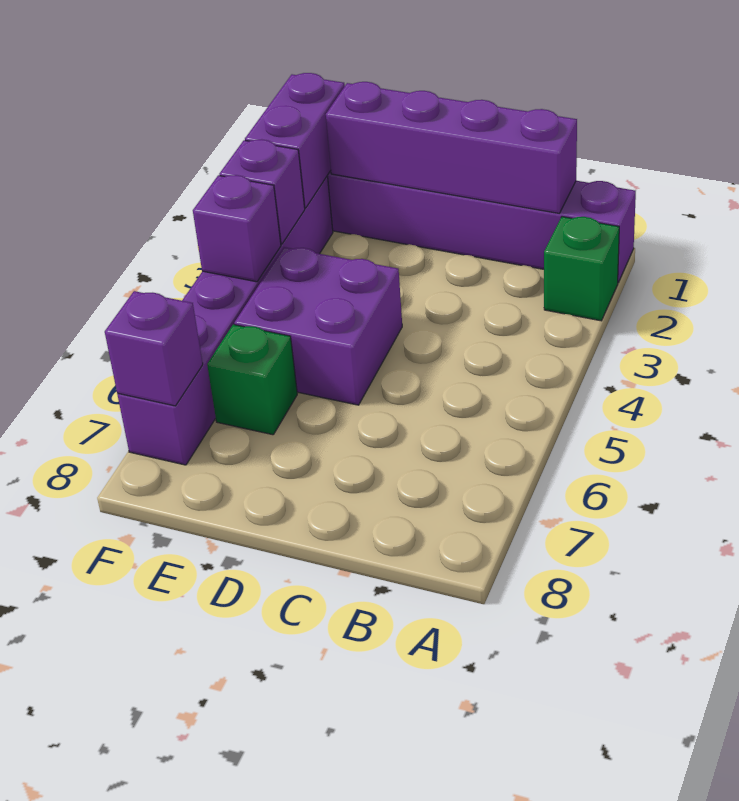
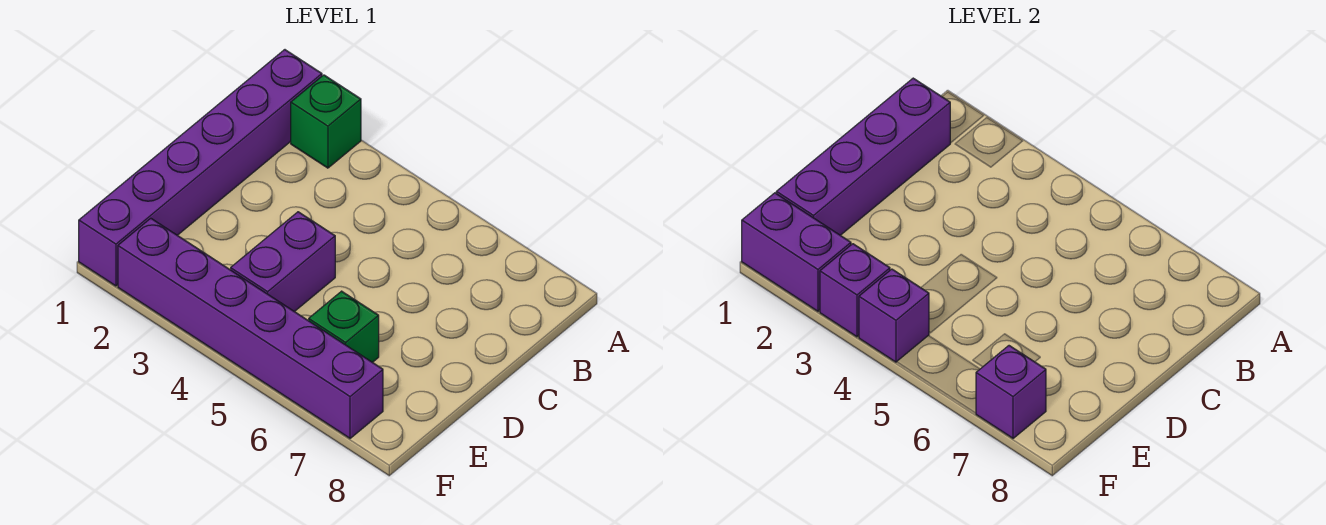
purple brick D4:E5 level 1 -> purple brick D4:E4 level 1

